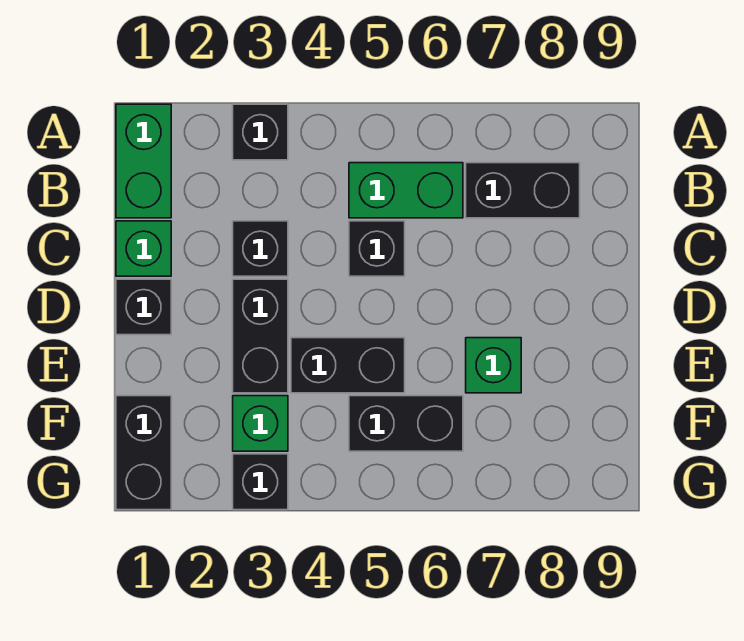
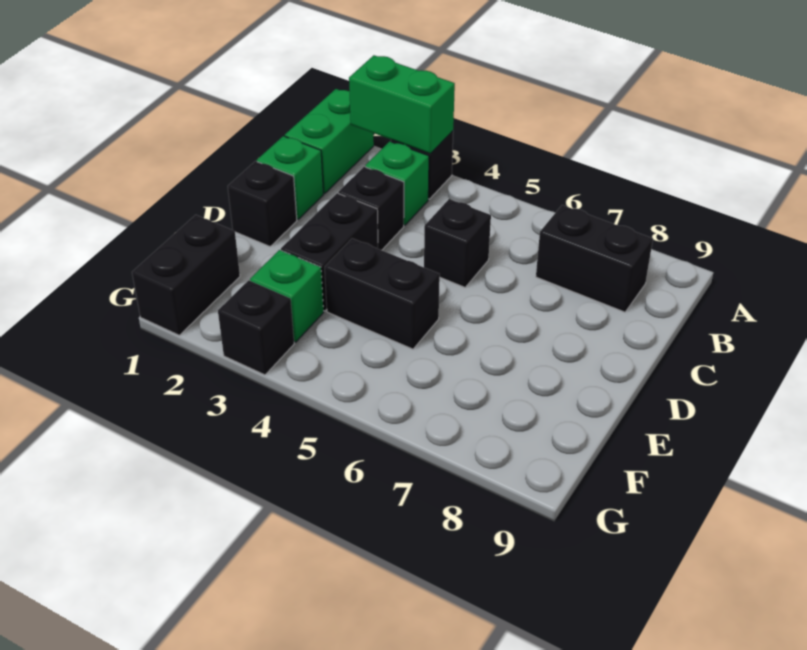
green brick B5:B6 level 1 -> green brick A2:A3 level 2
green brick E7 level 1 -> green brick B3 level 1
black brick F5:F6 level 1 -> none

